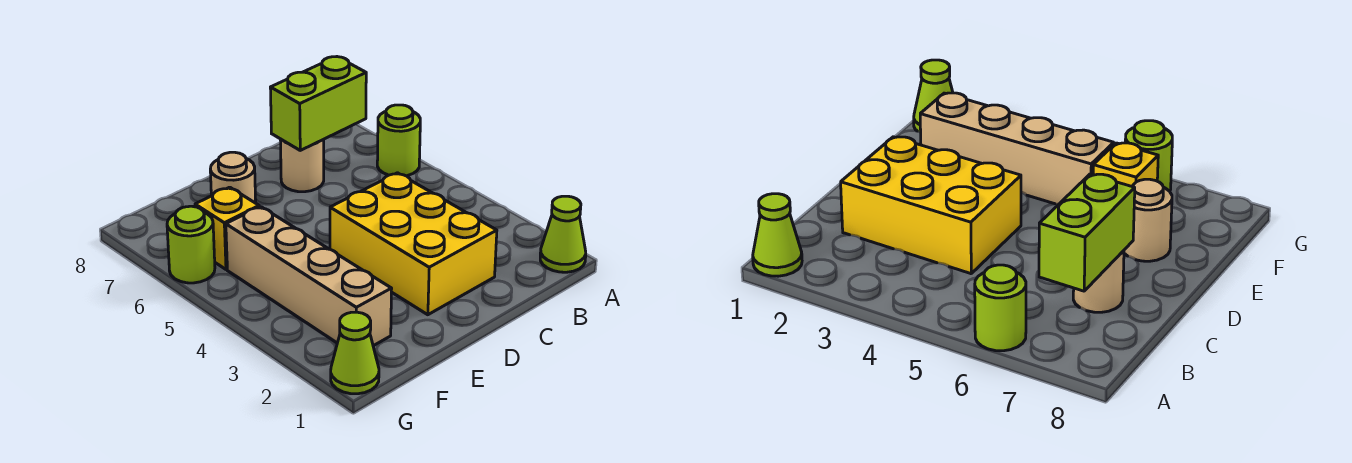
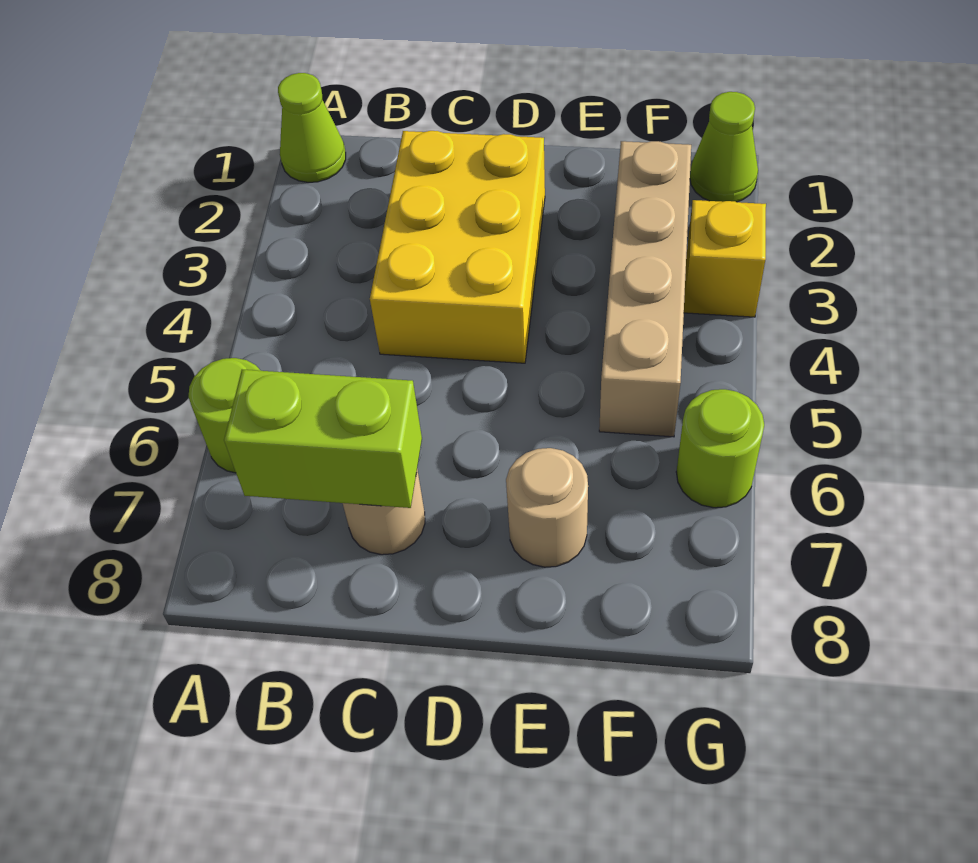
yellow brick F6 level 1 -> yellow brick G3 level 1

